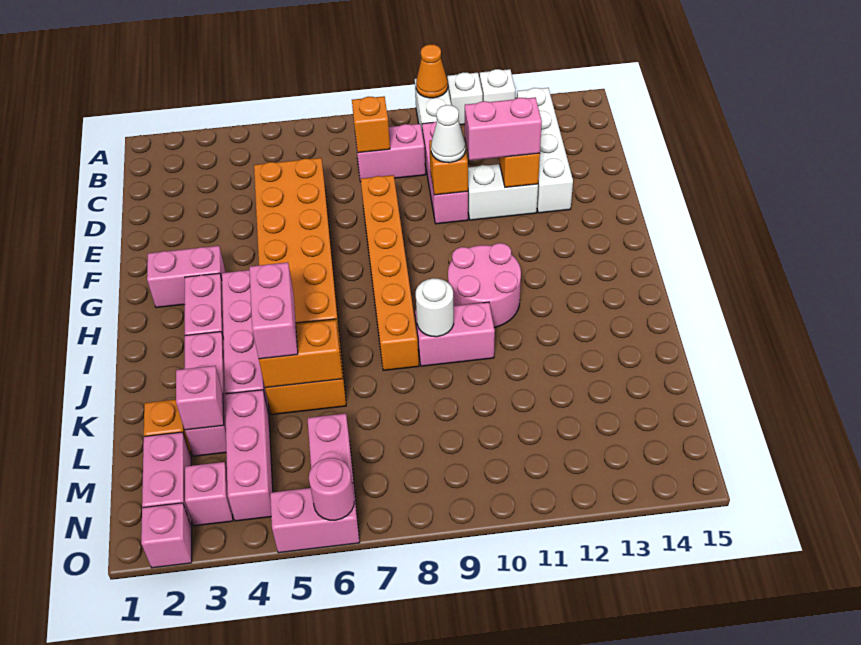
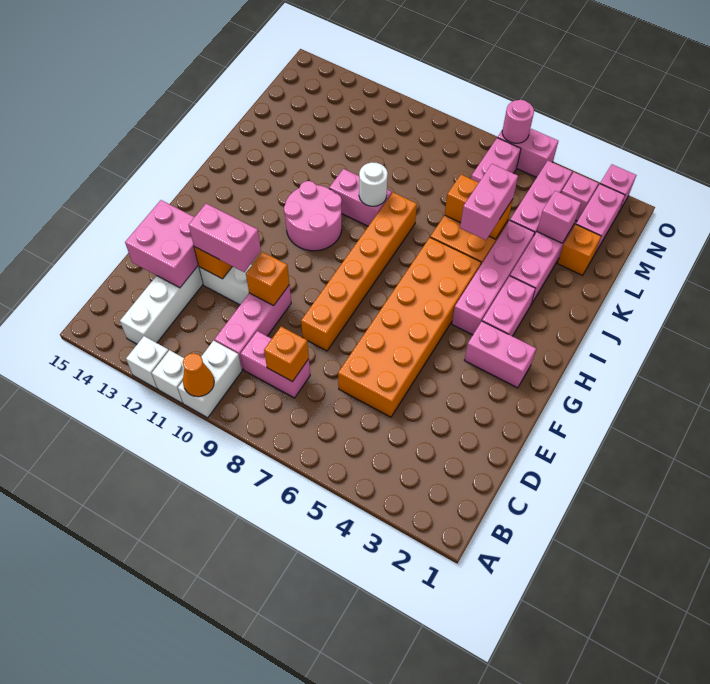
none -> pink brick D13:E14 level 2
white cone E10 level 3 -> none

